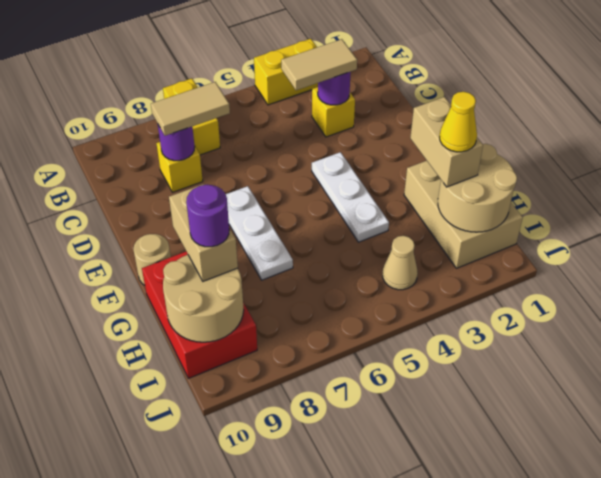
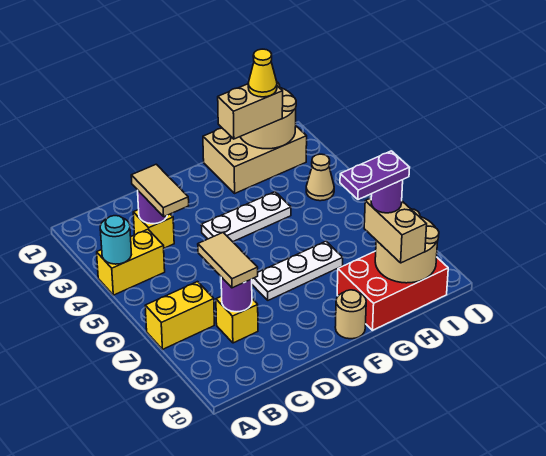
yellow brick A3:A4 level 1 -> yellow brick A4:B4 level 1
none -> cyan round brick A4 level 2
tan brick G9:H9 level 3 -> tan brick H9:H10 level 3
none -> purple plate G9:H9 level 5

